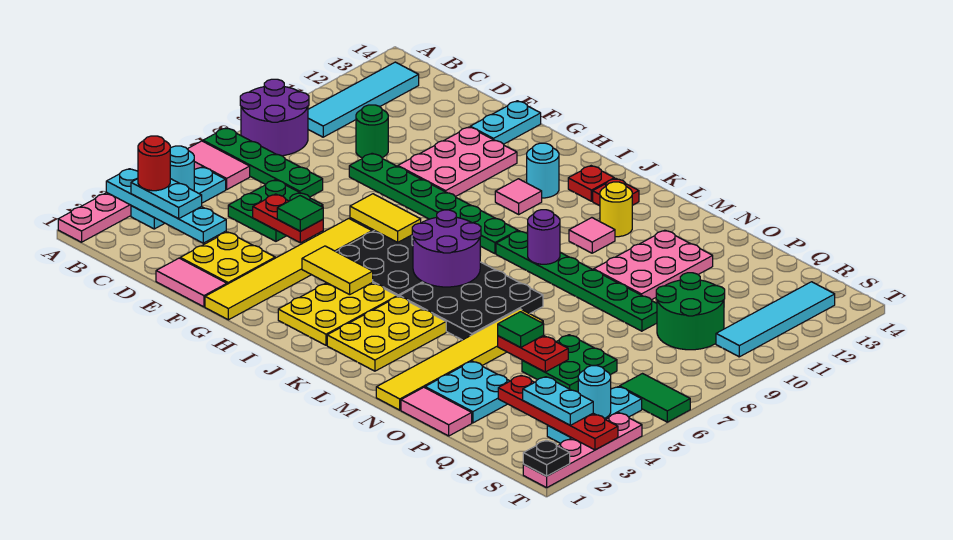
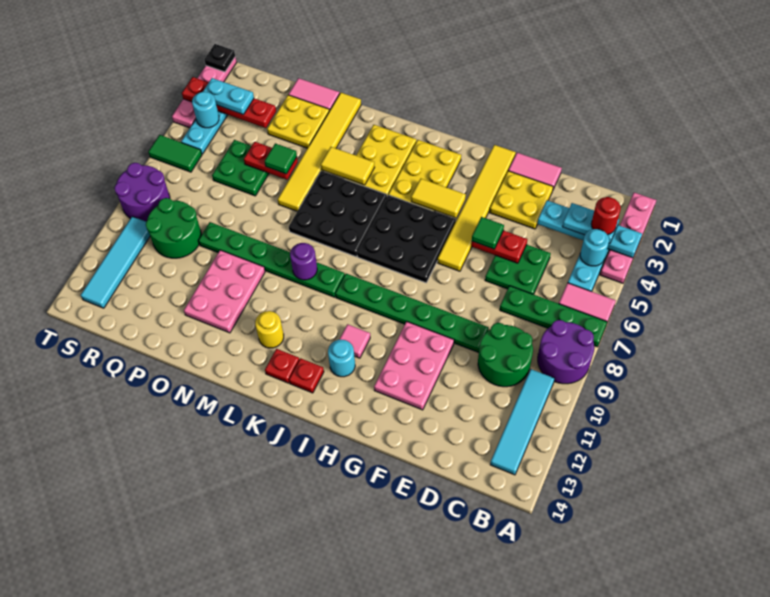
green round brick D10 level 1 -> green round brick C9:D10 level 1
cyan plate F13:F14 level 1 -> none
yellow tile G7:H7 level 2 -> yellow tile L4:M4 level 2
purple round brick J6:K7 level 2 -> purple round brick S8:T9 level 1
pink tile L11 level 1 -> none
cyan plate O2:P3 level 1 -> yellow plate O2:P3 level 1

